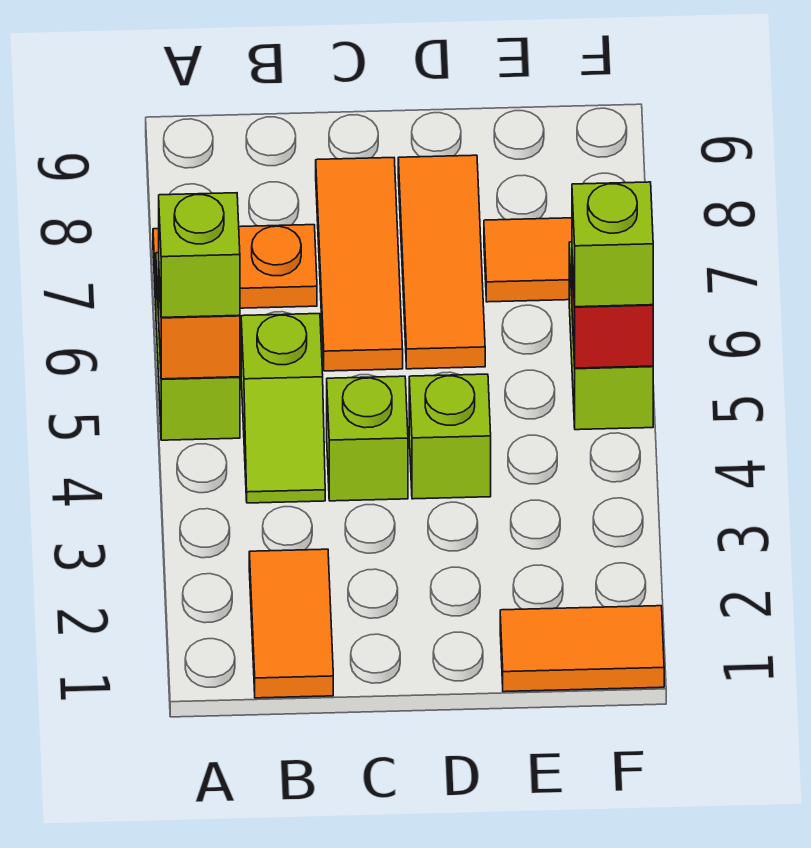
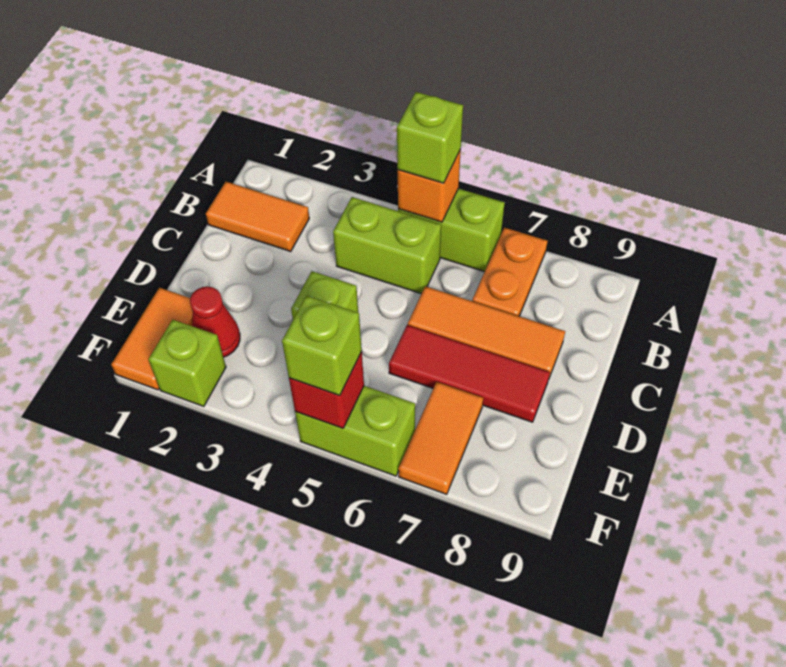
lime slope B4:B5 level 1 top 5 -> lime brick B4:B5 level 1
lime brick C4 level 1 -> lime brick F2 level 1
orange tile D6:D8 level 1 -> red tile D6:D8 level 1
none -> red cone E2 level 1

